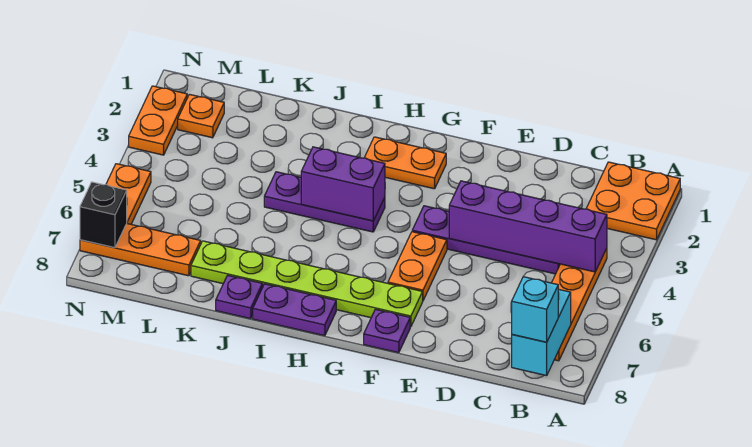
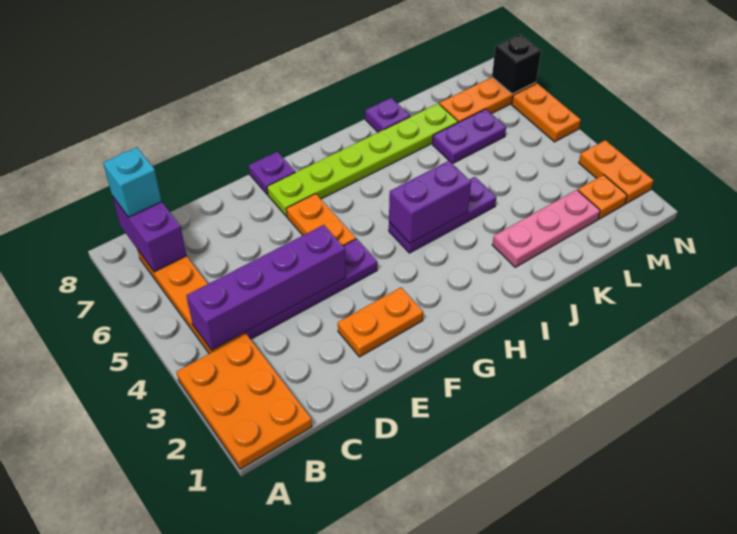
orange plate A1:B2 level 1 -> orange plate A1:B3 level 1
cyan brick B7:B8 level 2 -> purple brick B7:B8 level 2
orange plate G2:H2 level 1 -> orange plate E2:F2 level 1
purple plate H8:I8 level 1 -> purple plate K6:L6 level 1
none -> pink plate J2:L2 level 1

